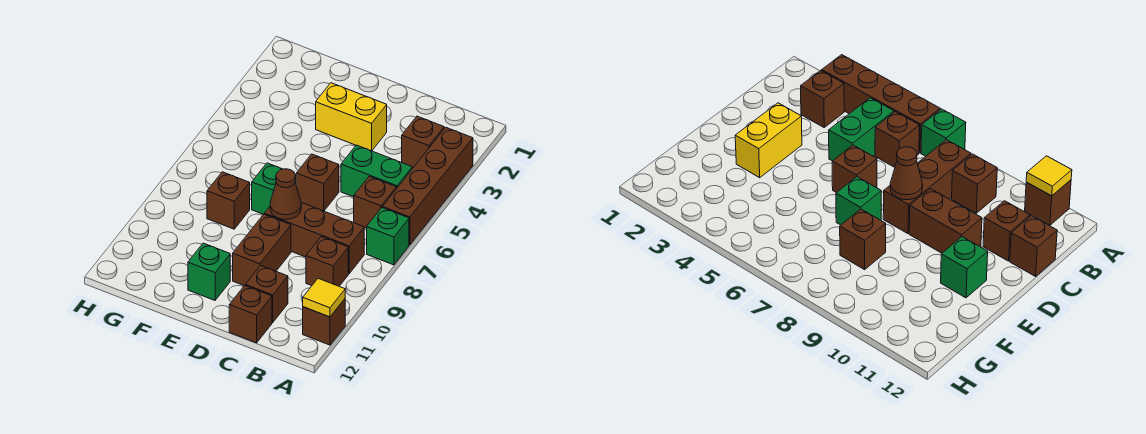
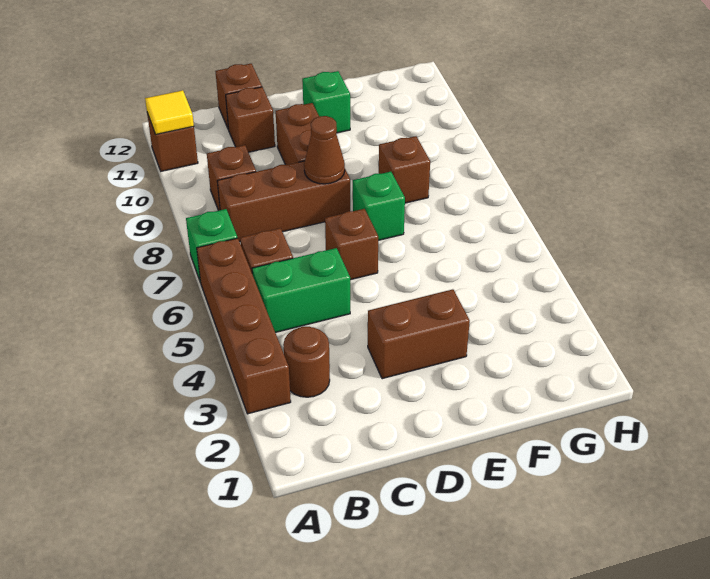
brown brick B3 level 1 -> brown round brick B3 level 1
yellow brick D3:E3 level 1 -> brown brick D3:E3 level 1

